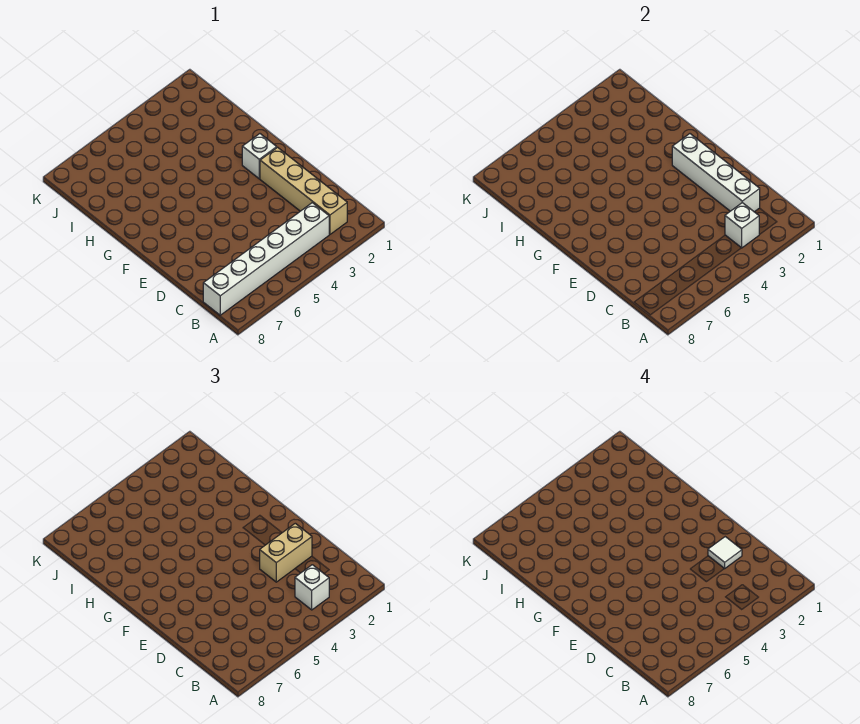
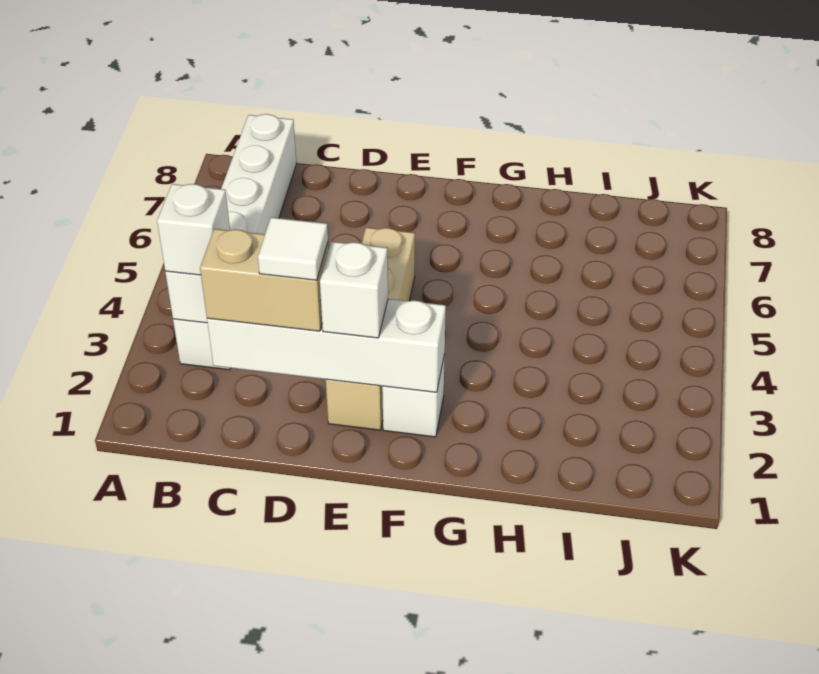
tan brick B2:E2 level 1 -> tan brick E2:E5 level 1
tan brick D2:D3 level 3 -> tan brick C2:D2 level 3
none -> white brick E2 level 3

